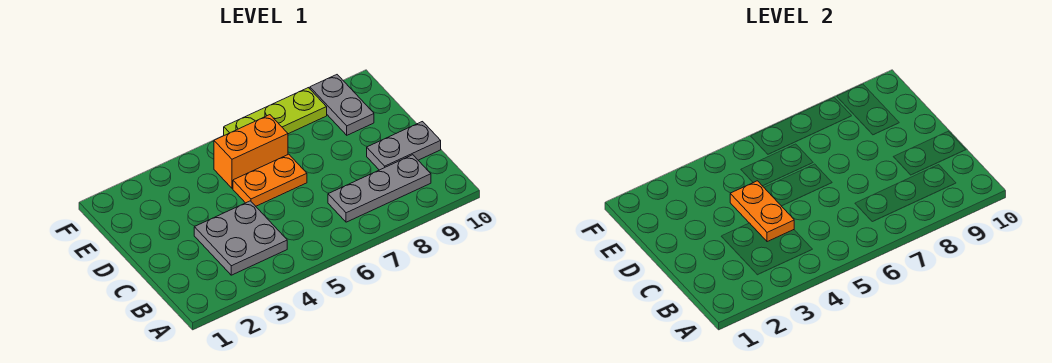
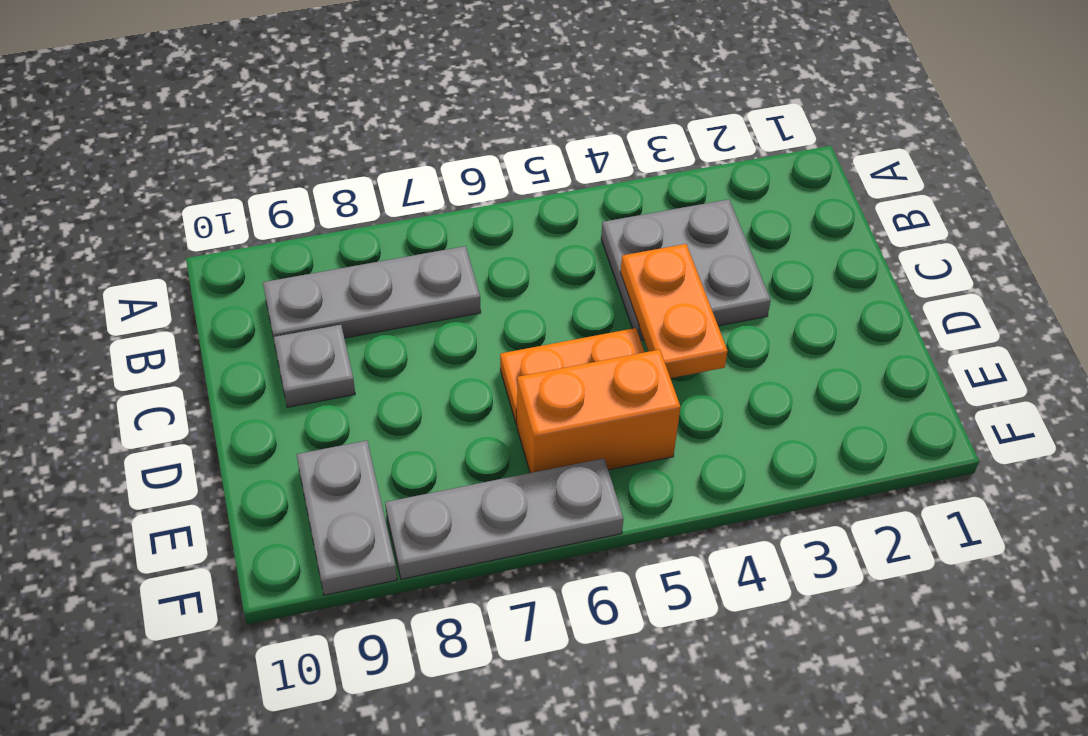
grey plate C9:C10 level 1 -> grey plate C9 level 1
lime plate F6:F8 level 1 -> grey plate F6:F8 level 1

